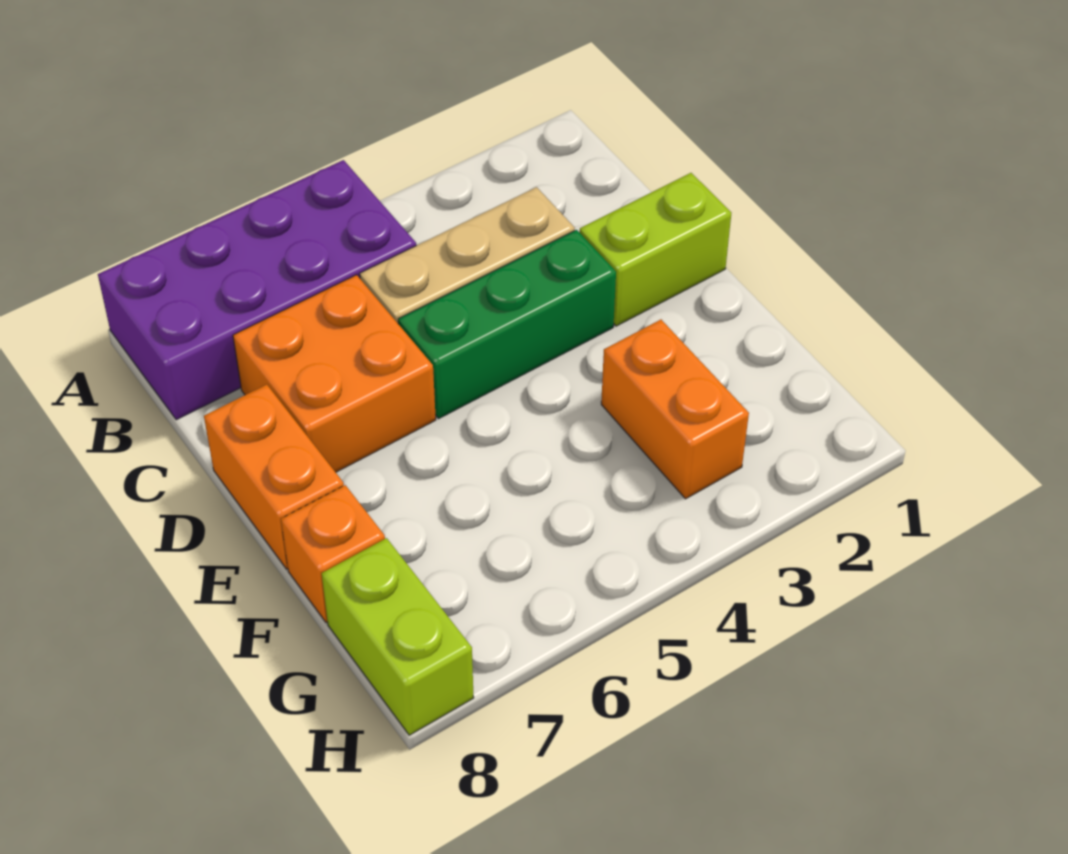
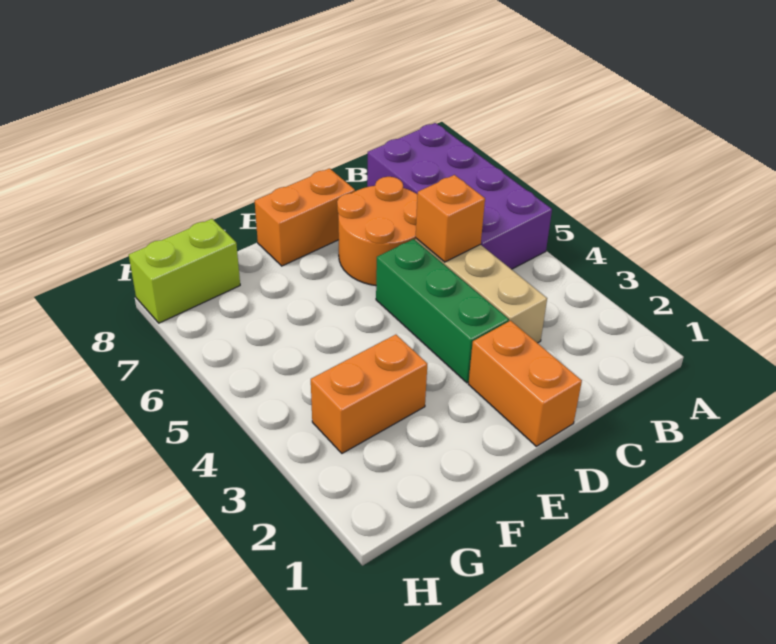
orange brick C6:D7 level 1 -> orange round brick C6:D7 level 1
lime brick D1:D2 level 1 -> orange brick D1:D2 level 1
orange brick F8 level 1 -> orange brick C5 level 2

